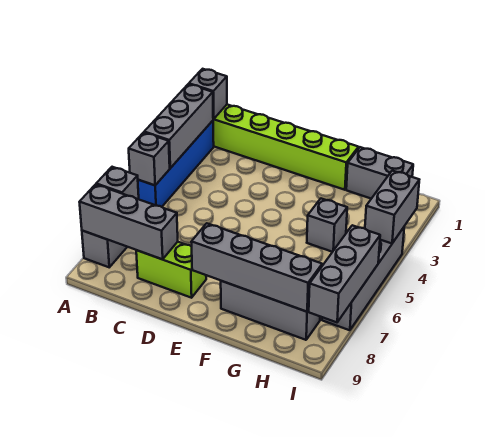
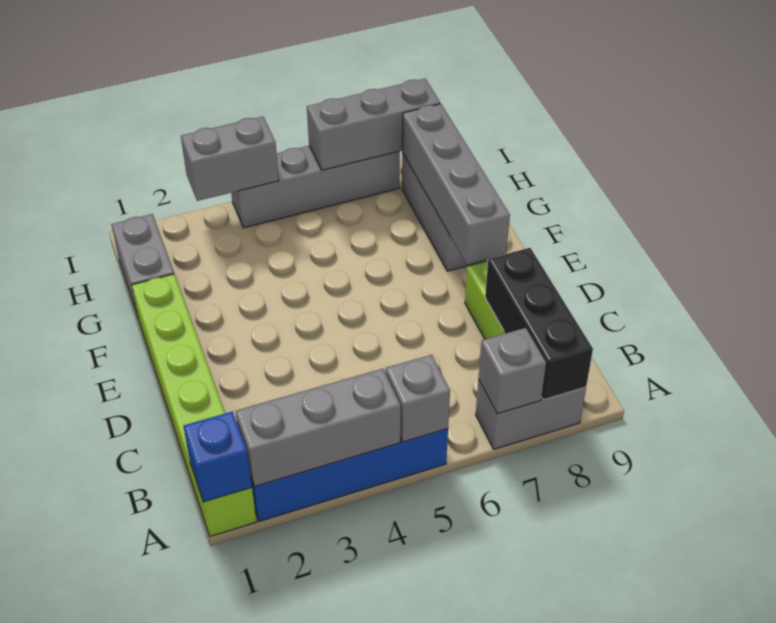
grey brick A1 level 2 -> blue brick A1 level 2
grey brick A8:C8 level 2 -> black brick A8:C8 level 2
grey brick G4 level 1 -> none

